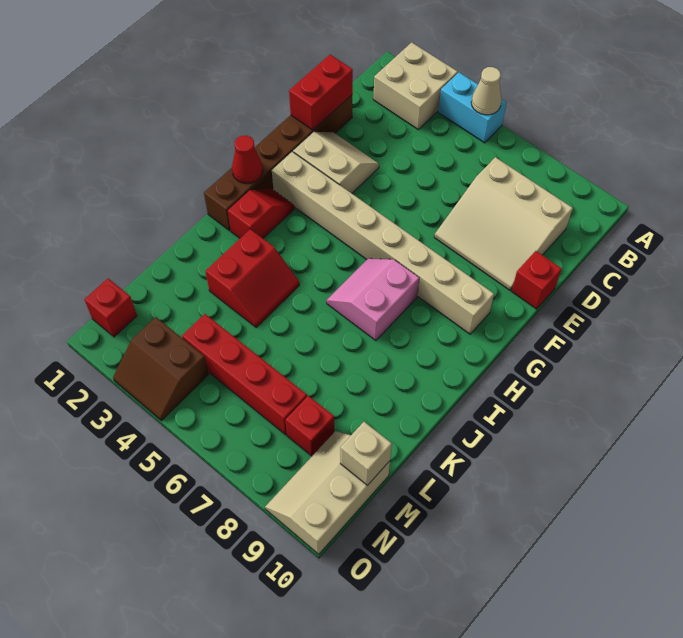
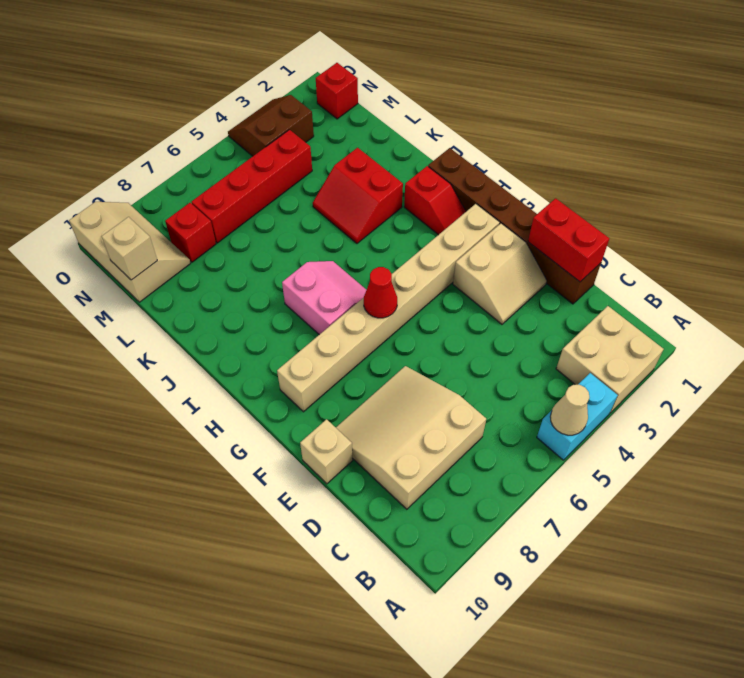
red brick E10 level 1 -> tan brick E10 level 1
red cone H1 level 2 -> red cone G6 level 2

